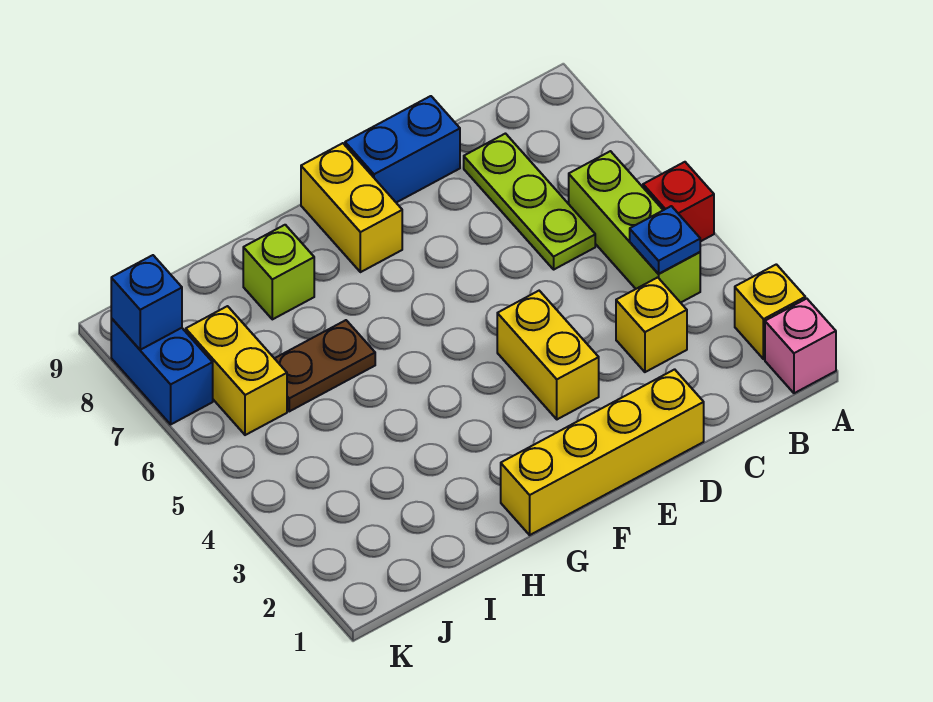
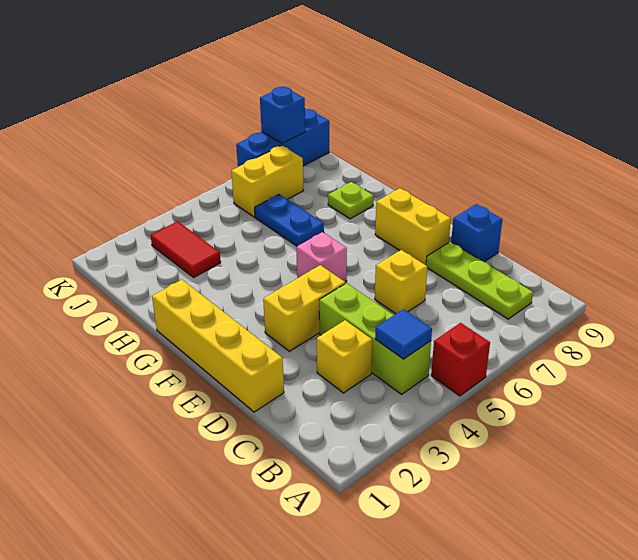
pink brick A1 level 1 -> pink brick F5 level 1
yellow brick A2 level 1 -> yellow brick D6 level 1
lime brick B4:B6 level 1 -> lime brick B4:D4 level 1
blue plate B4 level 2 -> blue tile B4 level 2
lime plate C6:C8 level 1 -> lime plate B8:D8 level 1
blue brick D9:E9 level 1 -> blue brick D9 level 1
yellow brick F8:F9 level 1 -> yellow brick E8:F8 level 1
brown plate H6:I6 level 1 -> blue plate H6:I6 level 1
lime brick H8 level 1 -> lime plate H8 level 1
none -> red tile I3:J3 level 1
blue brick K7:K8 level 1 -> blue brick K7:K9 level 1

